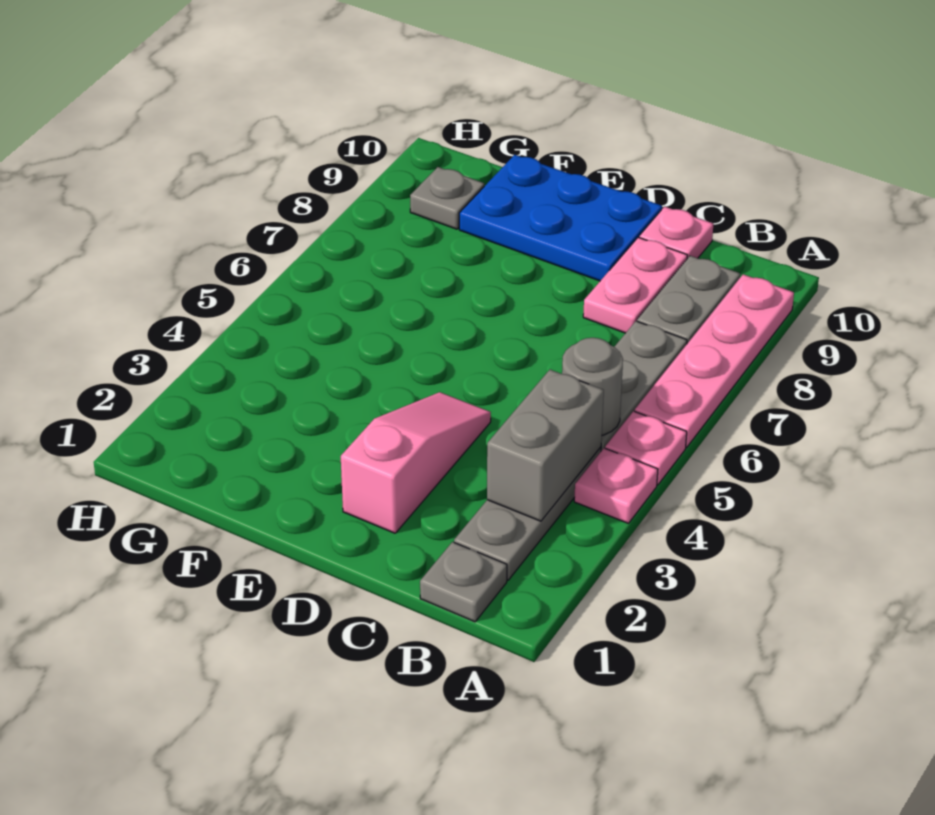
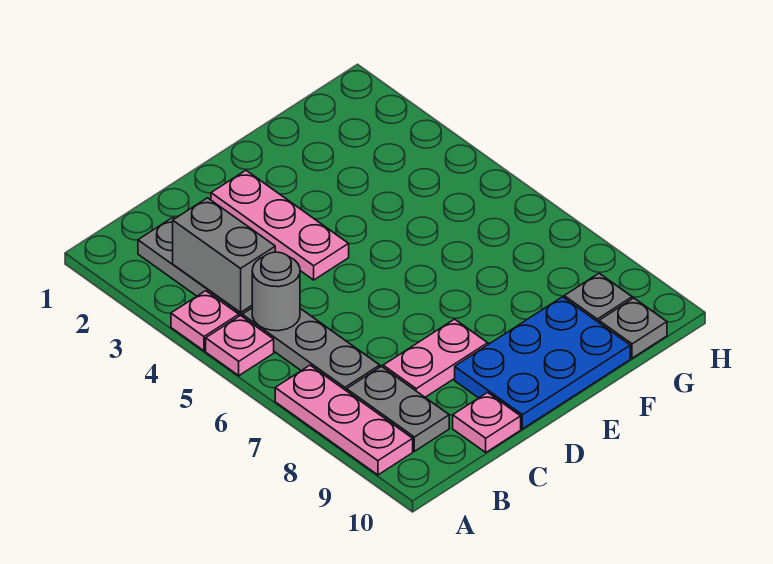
pink plate A6:A9 level 1 -> pink plate A7:A9 level 1
grey plate B1 level 1 -> grey plate G10 level 1
pink plate C8:C9 level 1 -> pink plate C8:D8 level 1
pink slope D2:D4 level 1 top 2 -> pink plate D2:D4 level 1

